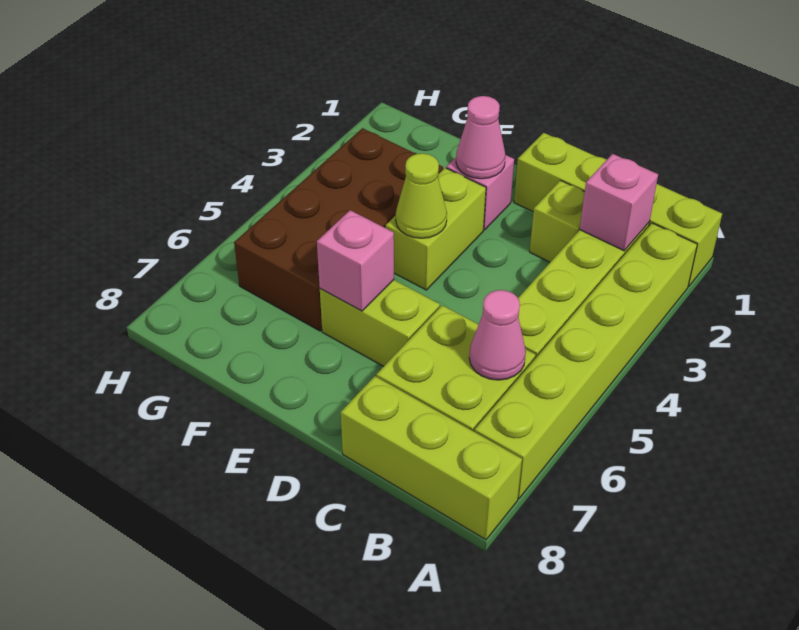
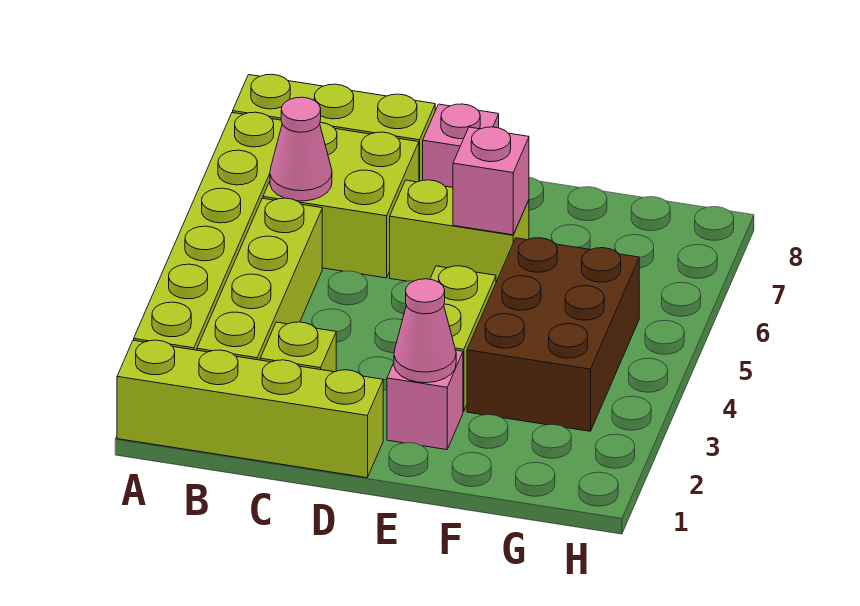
pink brick B2 level 2 -> pink brick D8 level 1
lime cone E4 level 2 -> none
brown brick F3:G6 level 1 -> brown brick F3:G5 level 1

